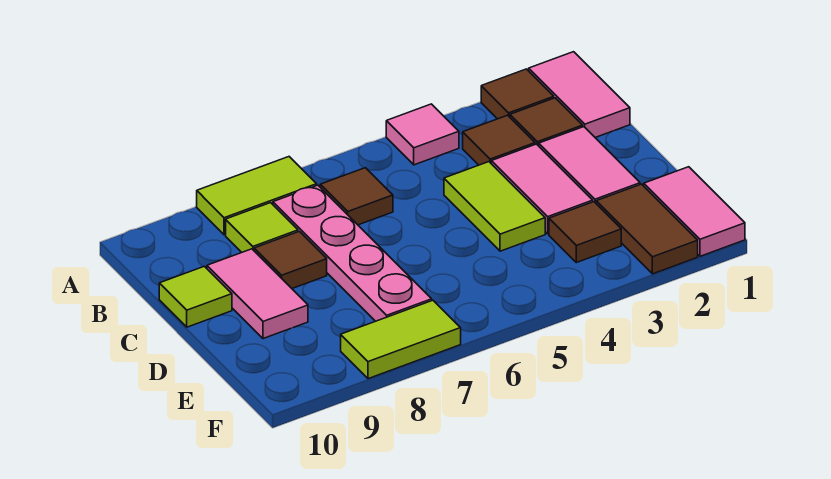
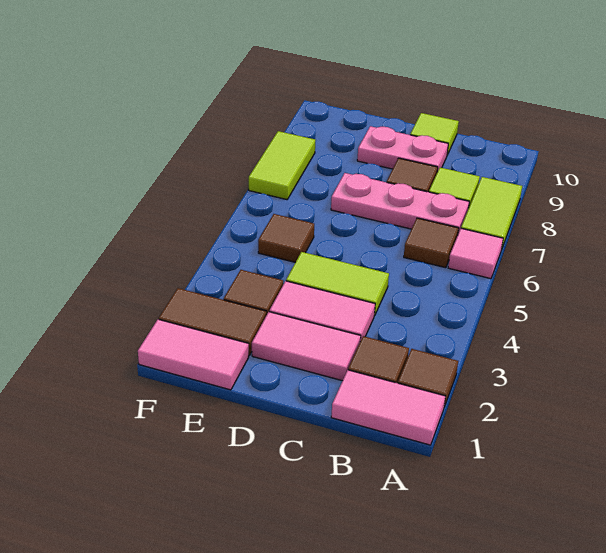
pink tile A4 level 1 -> pink tile A6 level 1
brown tile B3 level 1 -> brown tile E5 level 1
pink plate B7:E7 level 1 -> pink plate B7:D7 level 1
pink tile C9:D9 level 1 -> pink plate C9:D9 level 1

